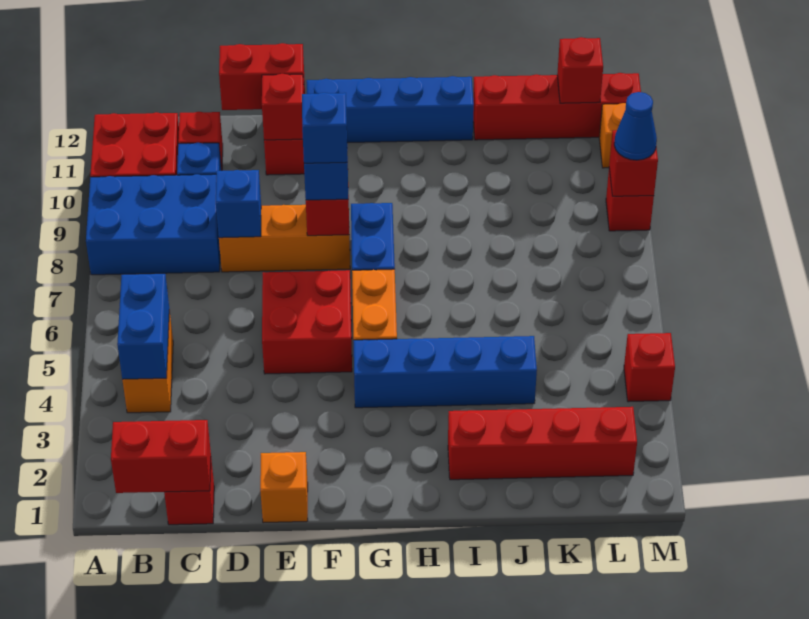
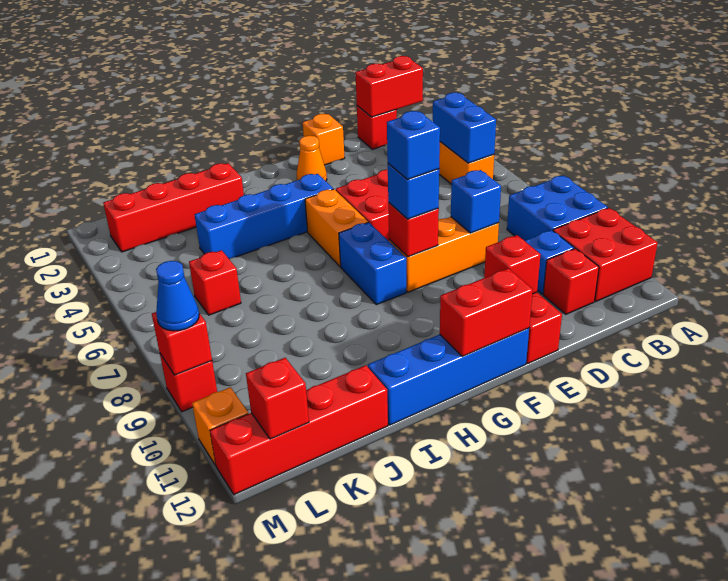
blue brick A8:C9 level 1 -> blue brick A8:B9 level 1
red brick D12:E12 level 2 -> red brick F12:G12 level 2
none -> orange cone F2 level 1
red brick M4 level 1 -> red brick K6 level 1

